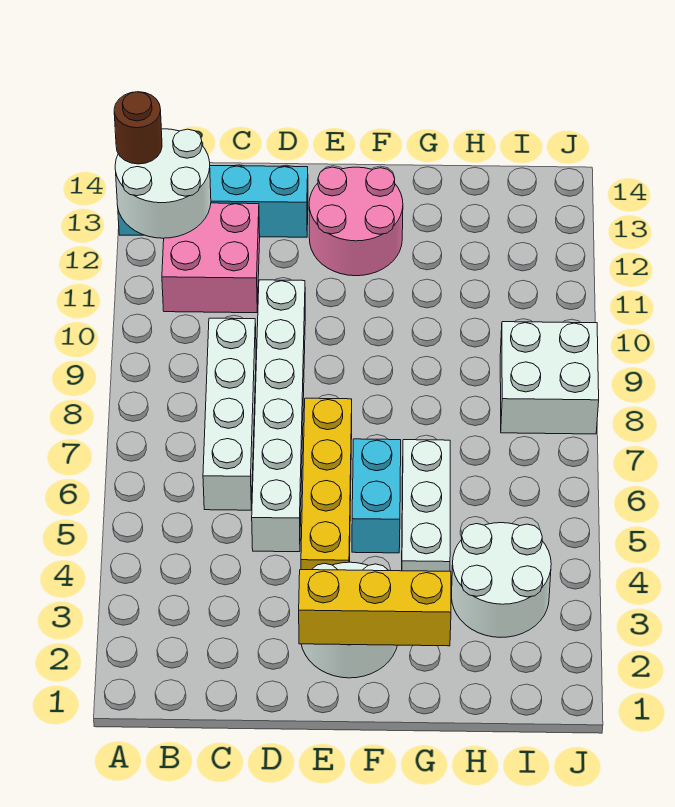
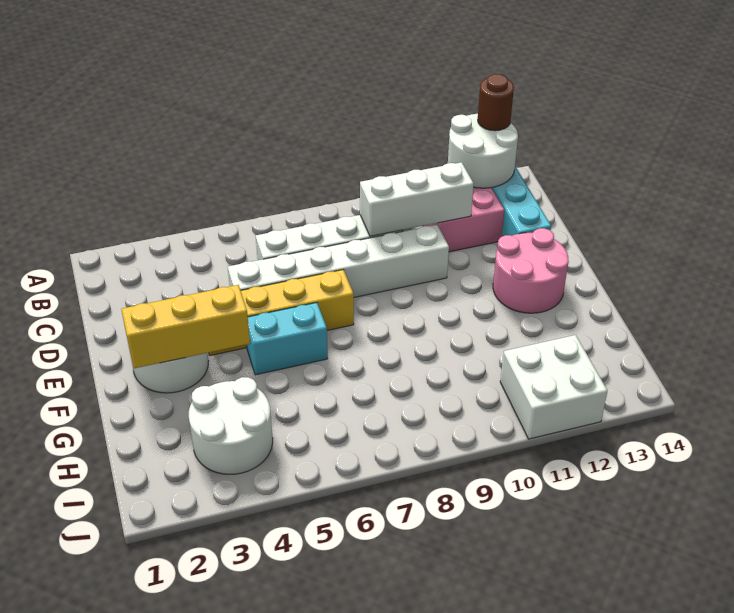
yellow brick E2:G2 level 2 -> yellow brick F2:F4 level 2
white brick G4:G6 level 1 -> white brick C9:C11 level 2
white brick I8:J9 level 1 -> white brick I11:J12 level 1

